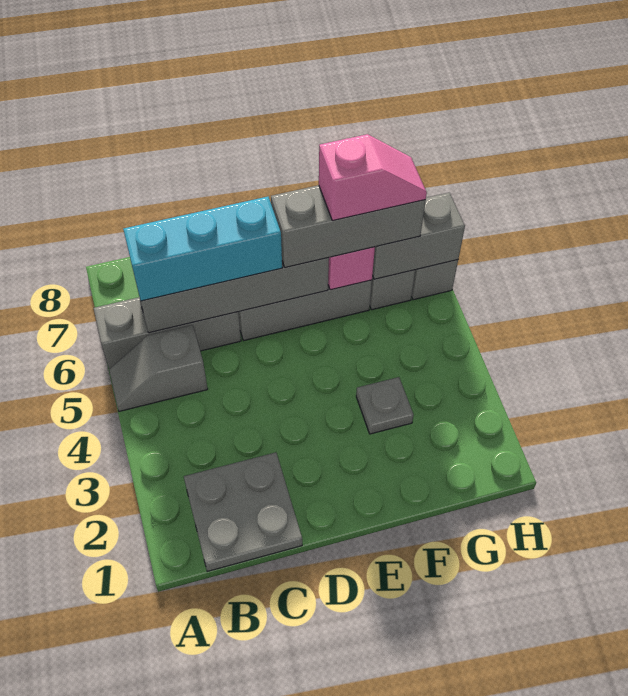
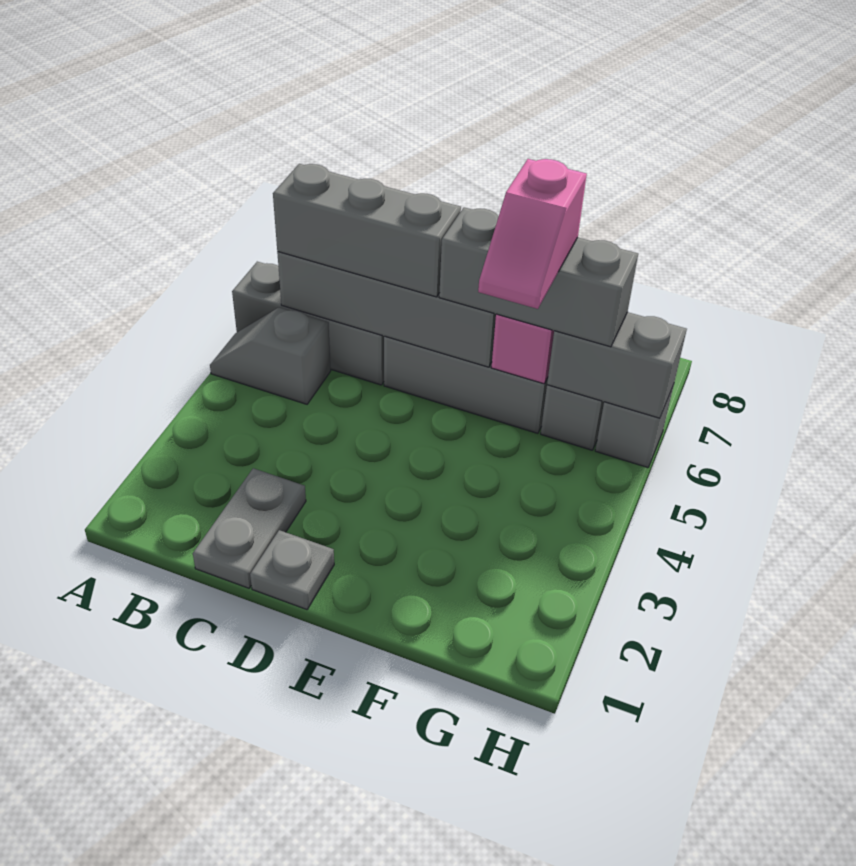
grey plate B1:C2 level 1 -> grey plate C1:C2 level 1
cyan brick B6:D6 level 3 -> grey brick B6:D6 level 3
grey plate F3 level 1 -> grey plate D1 level 1
pink slope F6:G6 level 4 top F -> pink slope F5:F6 level 4 top 6

